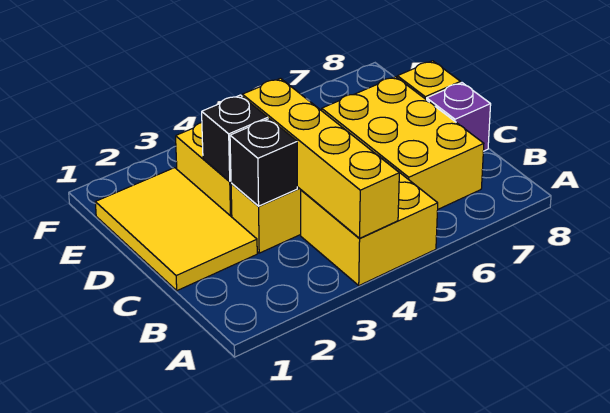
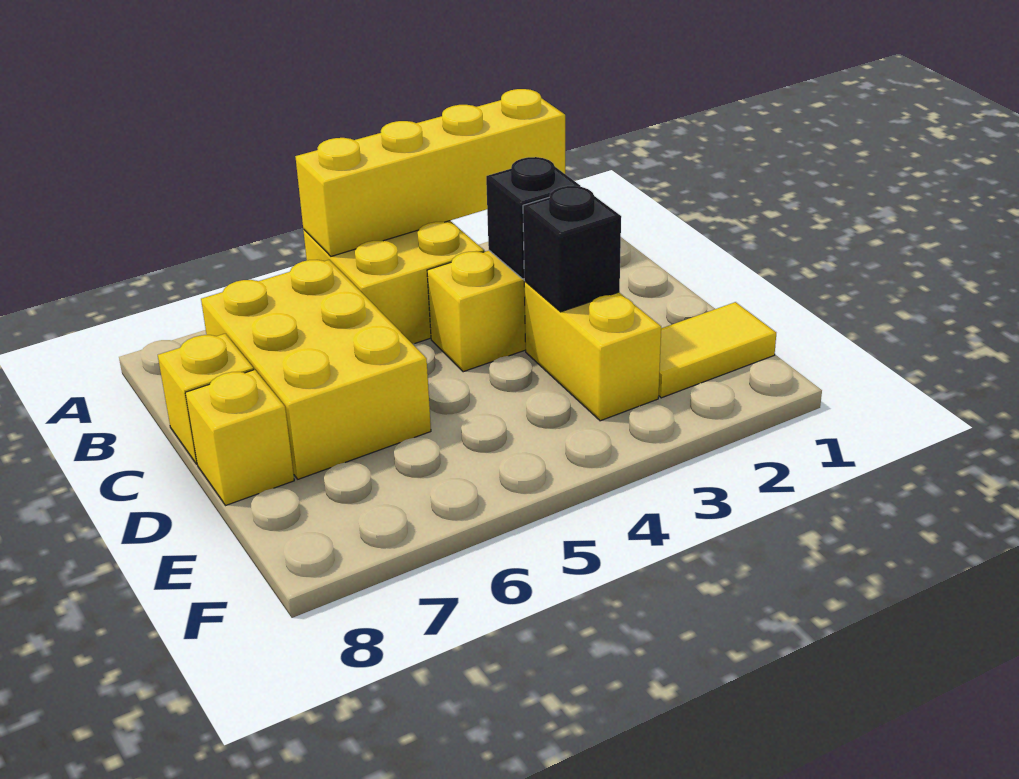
yellow brick A4:D4 level 2 -> yellow brick A2:A5 level 2
yellow tile C1:E2 level 1 -> yellow tile E1:E2 level 1
purple brick C8 level 1 -> yellow brick C8 level 1

